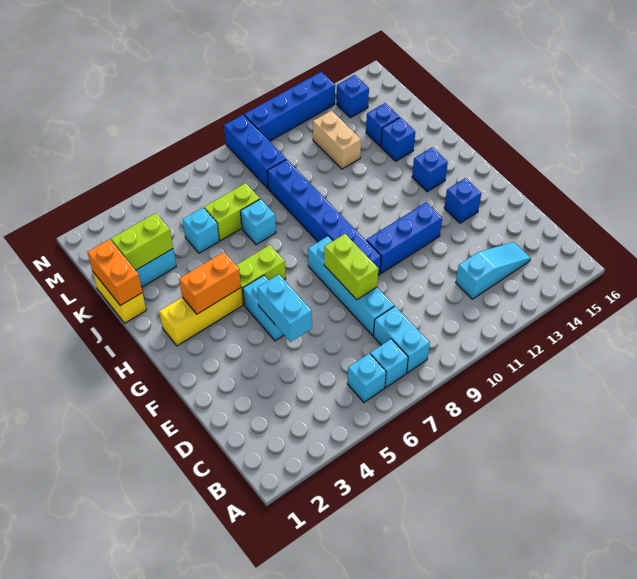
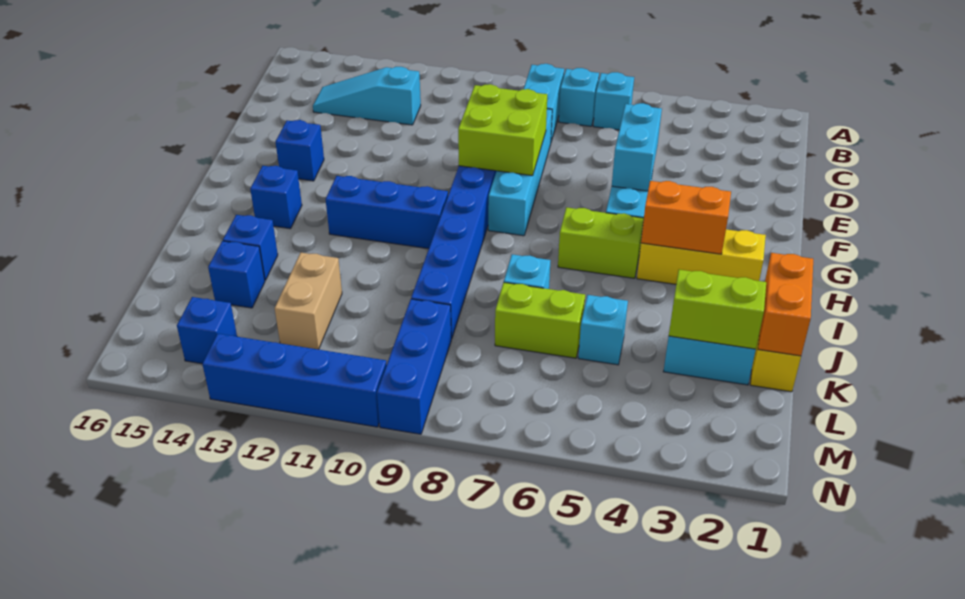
lime brick E8:F8 level 2 -> lime brick E8:F9 level 2
blue brick F10:F12 level 1 -> blue brick H10:H12 level 1

